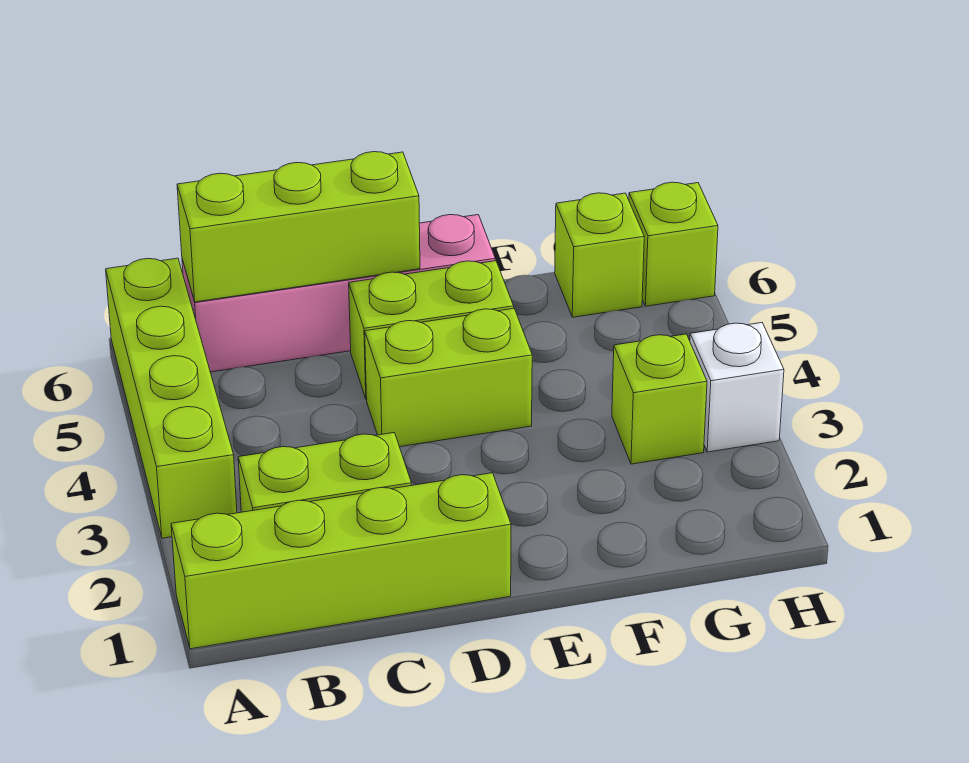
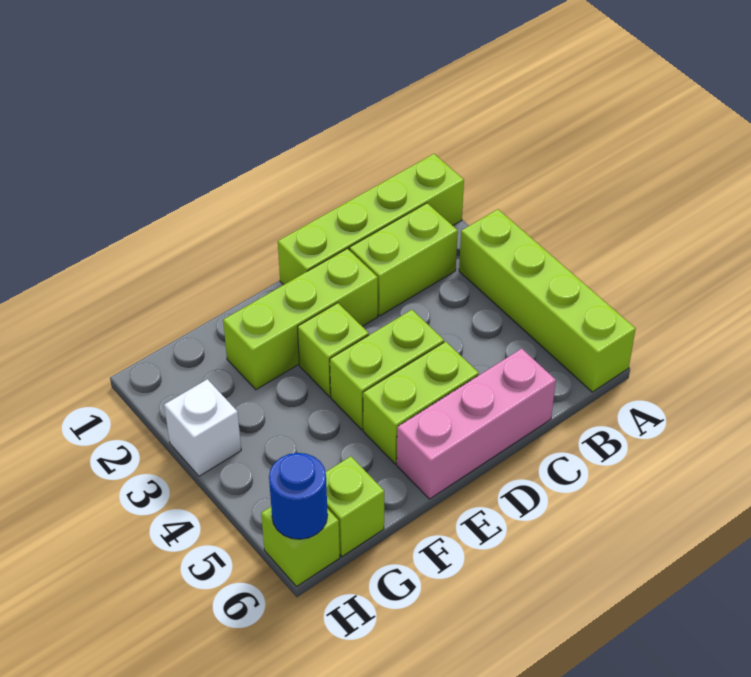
pink brick B6:E6 level 1 -> pink brick C6:E6 level 1
lime brick B6:D6 level 2 -> lime brick D2:F2 level 1
lime brick G3 level 1 -> lime brick E3 level 1
none -> blue round brick H6 level 2

